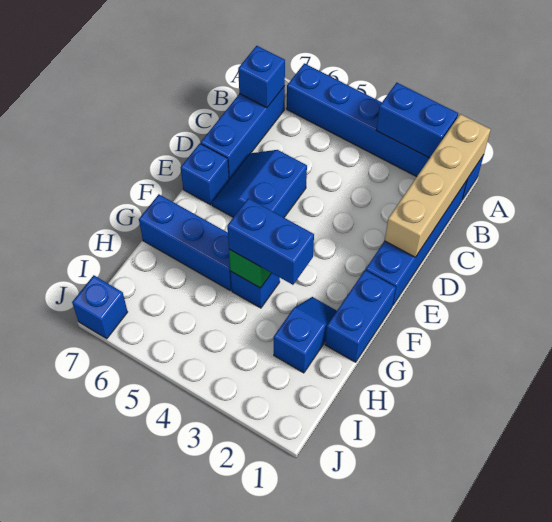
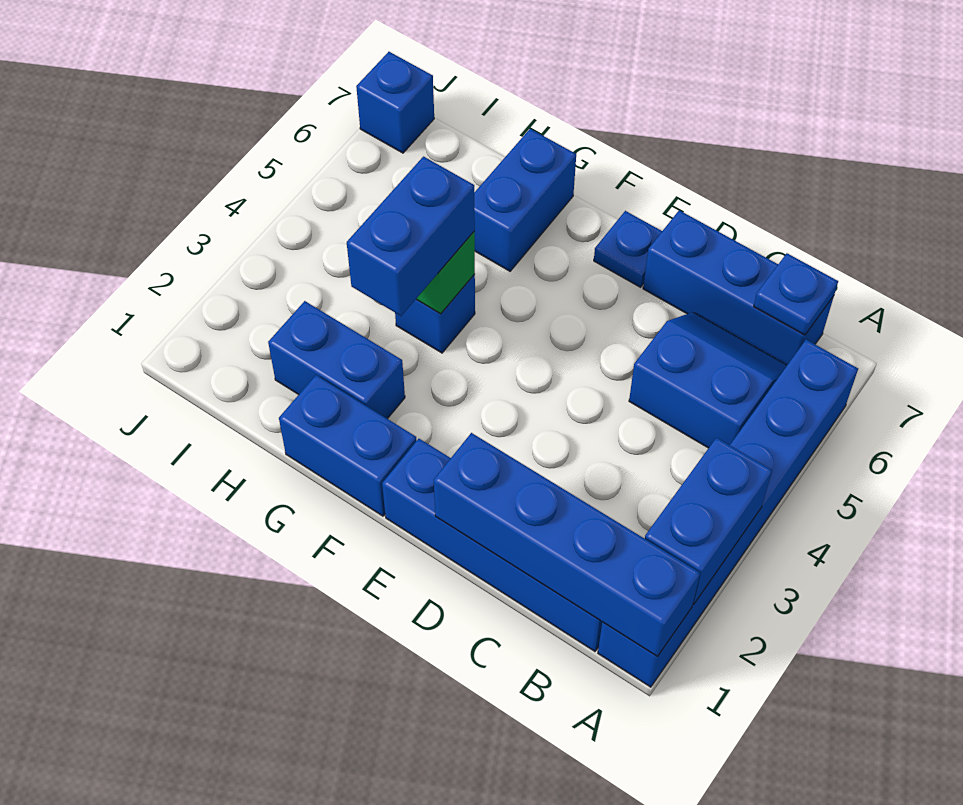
tan brick A1:D1 level 2 -> blue brick A1:D1 level 2
blue brick B7 level 2 -> blue plate B7 level 2
blue slope D5:E6 level 1 top 5 -> blue slope B5:C6 level 1 top 5
blue brick E7 level 1 -> blue plate E7 level 1
blue slope G2:H2 level 1 top H -> blue brick G2:H2 level 1
blue brick G5:G7 level 1 -> blue brick G6:G7 level 1

